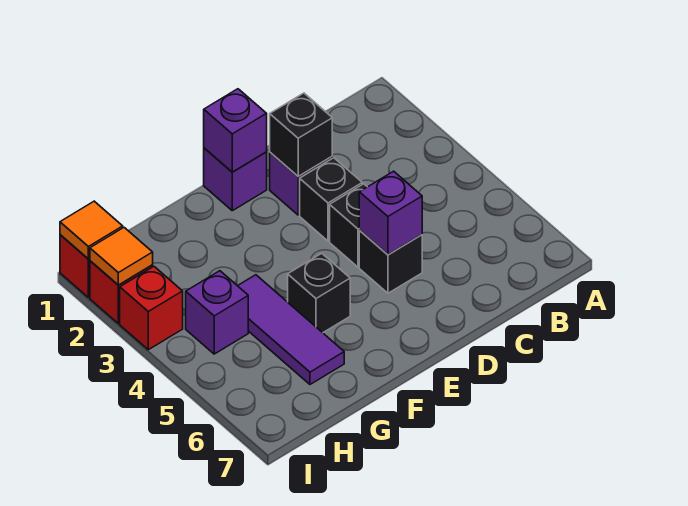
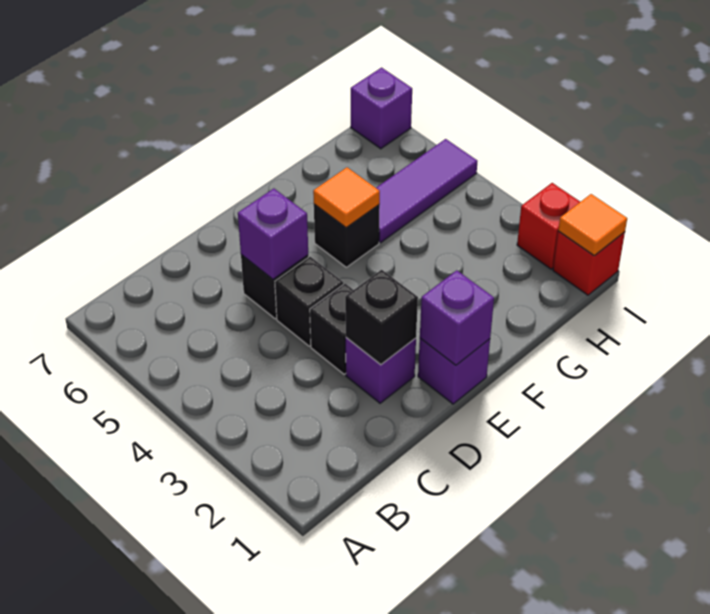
purple tile G4:G6 level 1 -> purple tile G5:I5 level 1
purple brick H4 level 1 -> purple brick I7 level 1
orange tile I2 level 2 -> orange tile F5 level 2
red brick I3 level 1 -> none

